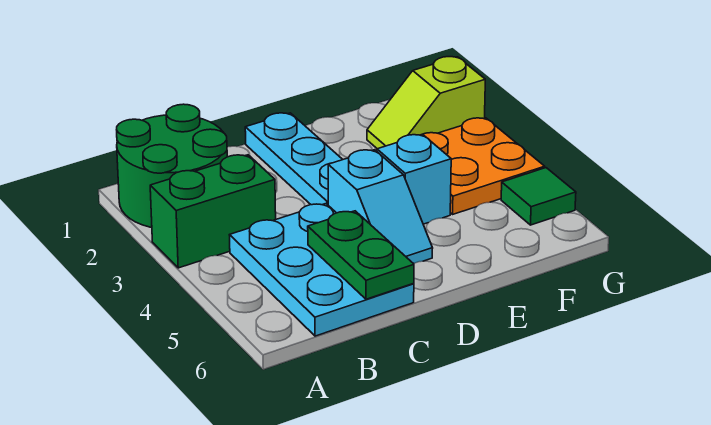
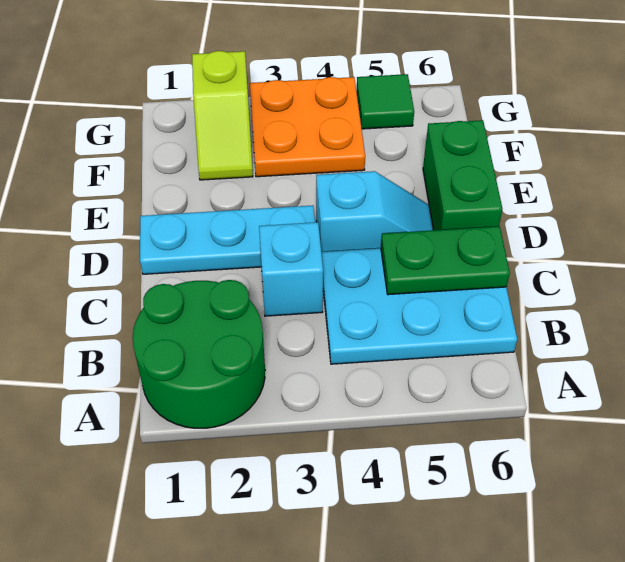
green brick A3:B3 level 1 -> green brick D6:E6 level 1
cyan brick E4 level 1 -> cyan brick C3 level 1

